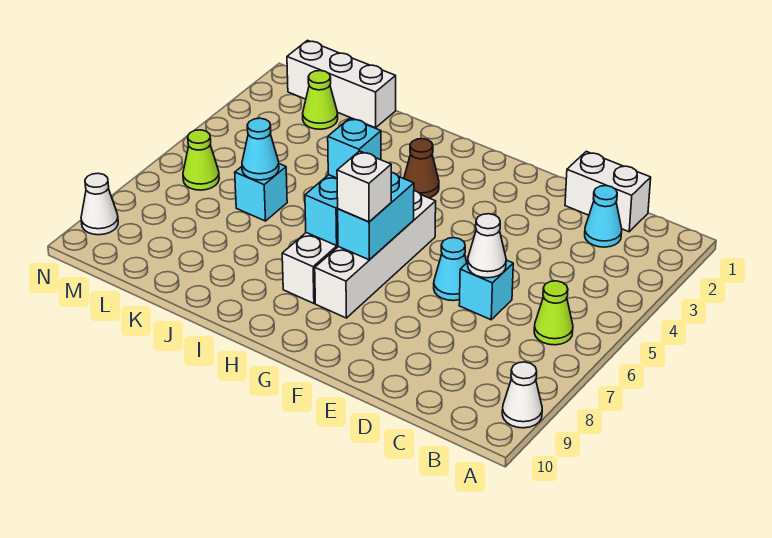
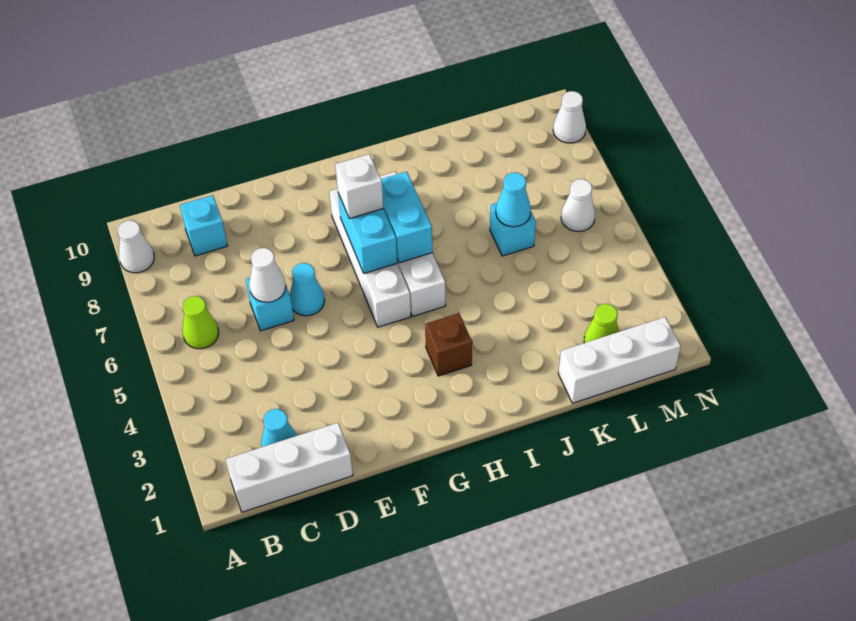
white brick C1:D1 level 1 -> white brick B1:D1 level 1
brown cone H3 level 1 -> brown brick H3 level 1
cyan brick H6 level 3 -> cyan brick C9 level 1
lime cone M6 level 1 -> white cone M6 level 1

